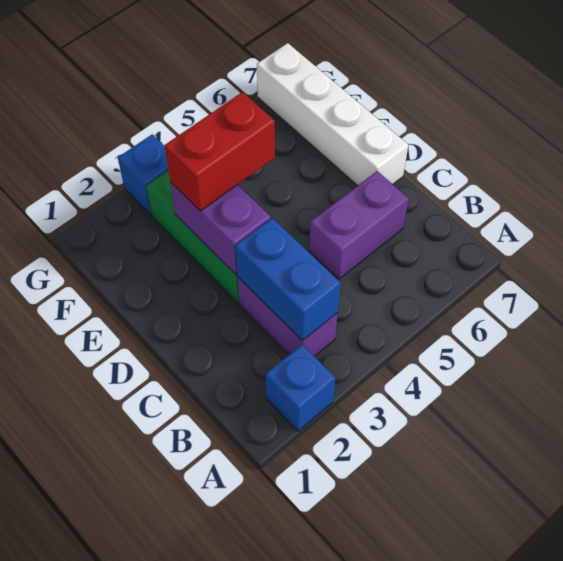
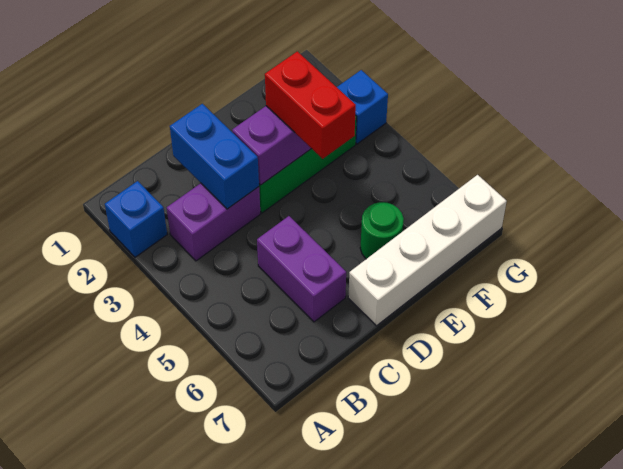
blue brick B3:C3 level 2 -> blue brick C2:C3 level 2
none -> green round brick E6 level 1

